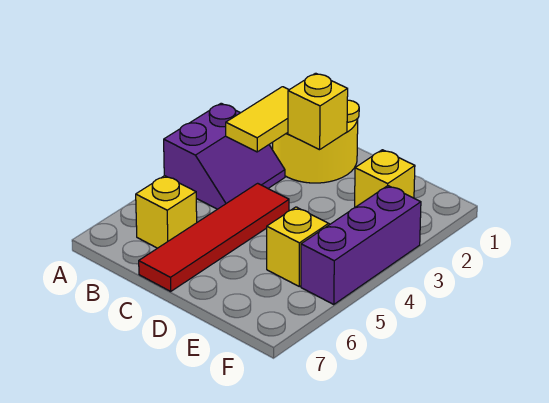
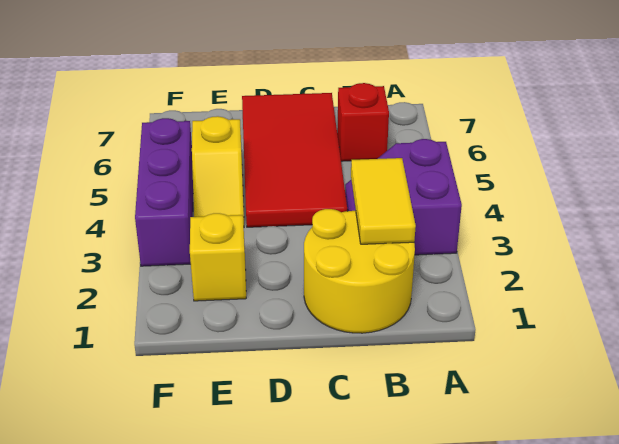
yellow brick B6 level 1 -> red brick B6 level 1
yellow brick C2 level 2 -> none
red tile C4:C7 level 1 -> red tile C4:D7 level 1

